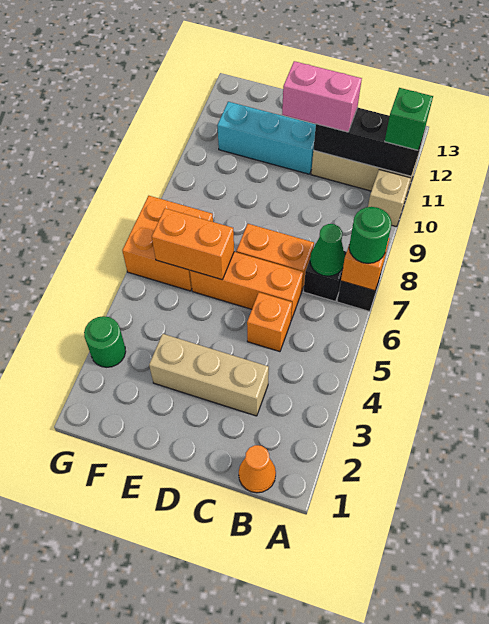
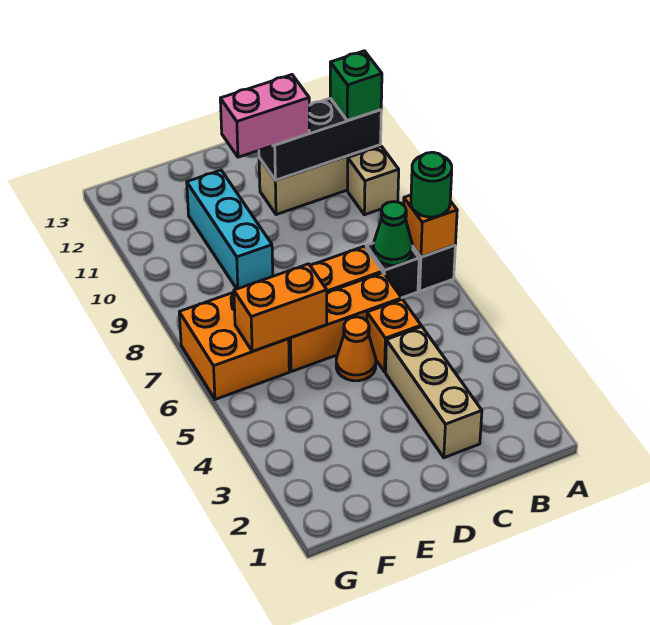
orange cone B1 level 1 -> orange cone D5 level 1
tan brick C3:E3 level 1 -> tan brick C2:C4 level 1
cyan brick D11:F11 level 1 -> cyan brick E9:E11 level 1
green round brick G3 level 1 -> none

